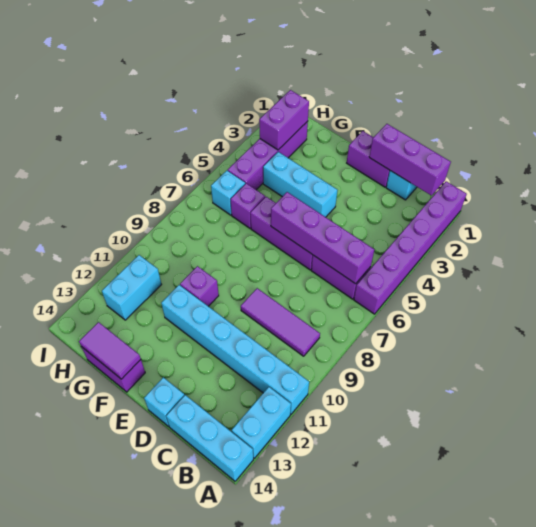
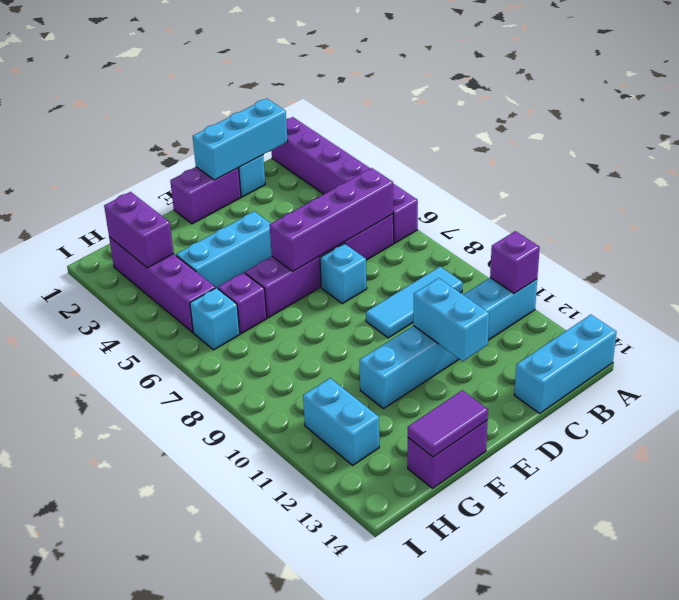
cyan brick A12:A13 level 1 -> cyan brick D11:D12 level 2
purple brick B1:D1 level 2 -> cyan brick B1:D1 level 2
purple tile B9:D9 level 1 -> cyan tile B9:D9 level 1
cyan brick D14 level 1 -> cyan brick D7 level 1
purple brick F10 level 1 -> purple brick A11 level 2

